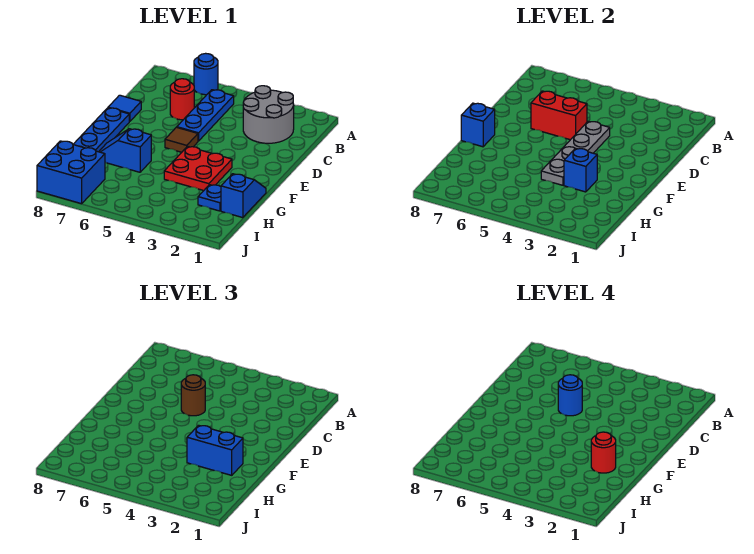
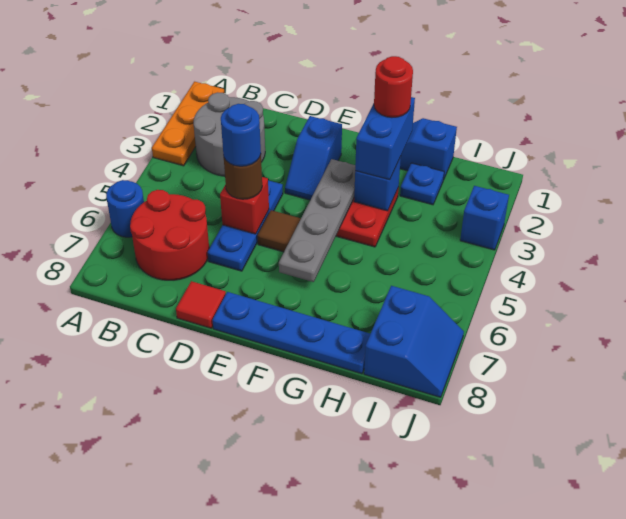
none -> orange plate A1:A3 level 1
blue plate B5:D5 level 1 -> blue plate D4:D6 level 1
red round brick C6 level 1 -> red round brick B6:C7 level 1
grey plate D4:G4 level 2 -> grey plate F3:F6 level 2
red brick D5:D6 level 2 -> red brick D5 level 2
blue tile D8 level 1 -> red tile D8 level 1
blue brick F8 level 2 -> blue brick J3 level 1
blue slope G6:G7 level 1 top 6 -> blue slope E2:E3 level 1 top 2
blue brick I7:J8 level 1 -> blue slope I7:J8 level 1 top I

